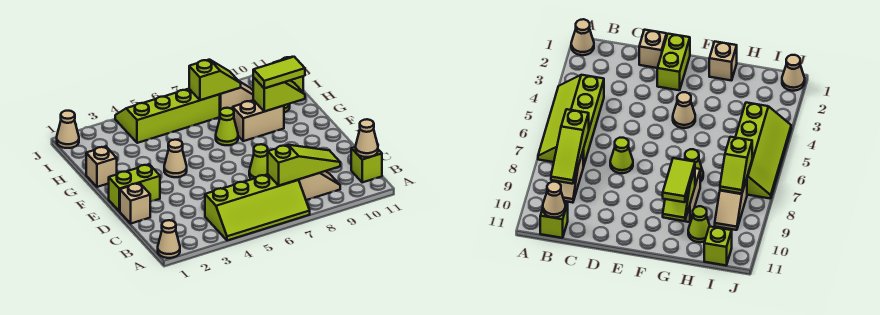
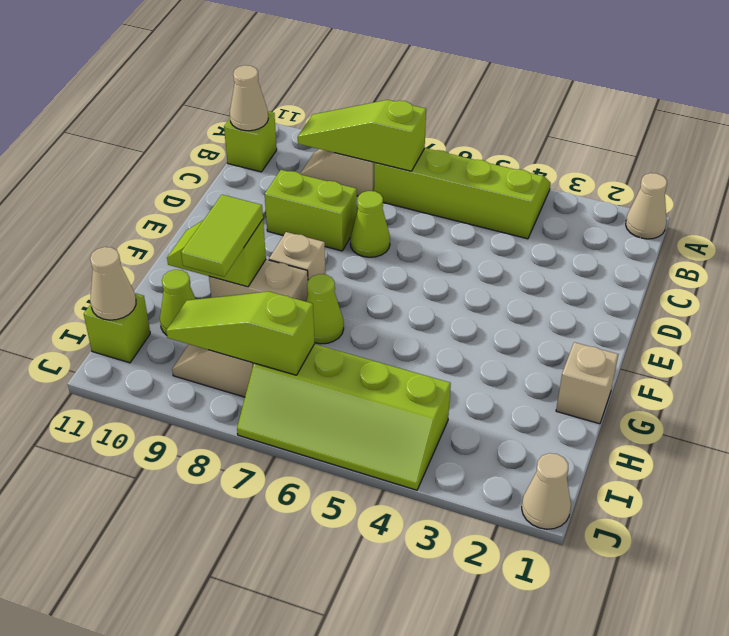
tan brick D1 level 1 -> tan brick F8 level 1
lime brick E1:E2 level 1 -> lime brick D8:D9 level 1
tan cone F4 level 1 -> tan cone I11 level 2
lime tile G9:G10 level 3 -> lime tile G9:H9 level 3
lime slope I7:I8 level 2 top 7 -> lime slope I7:I9 level 2 top 7

